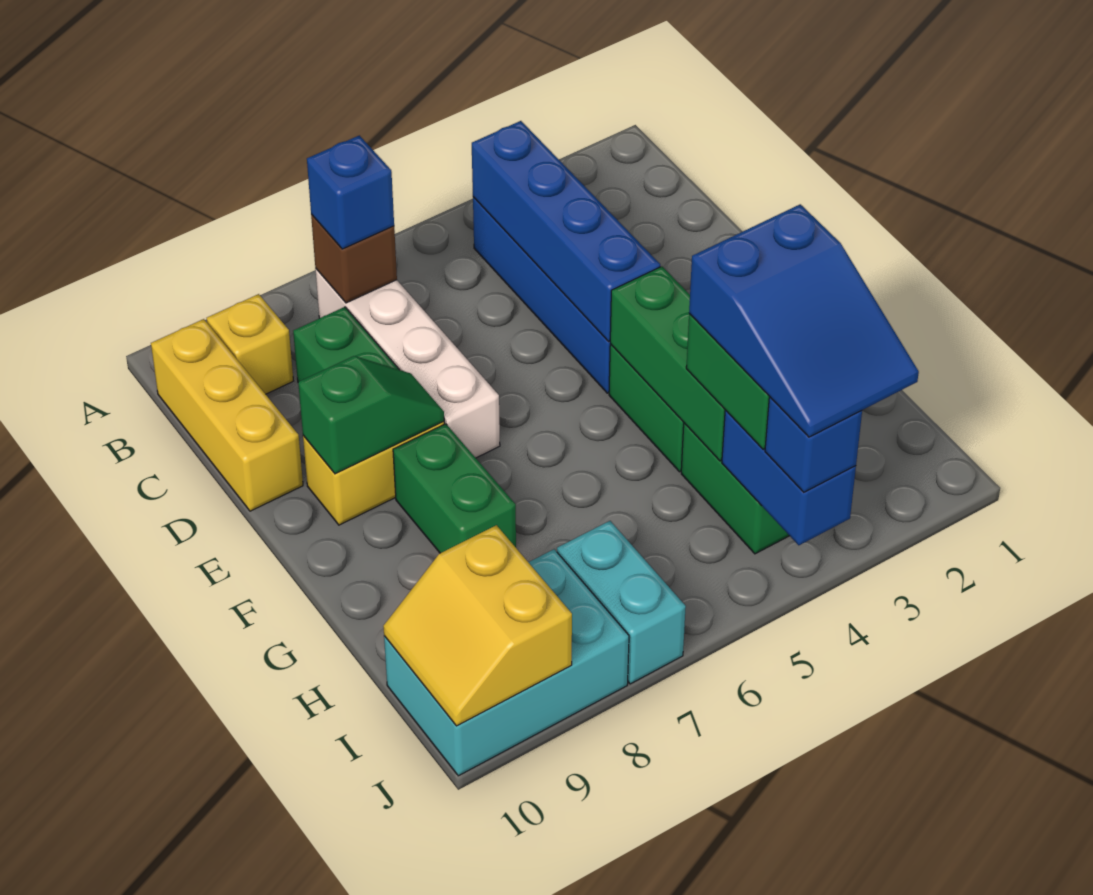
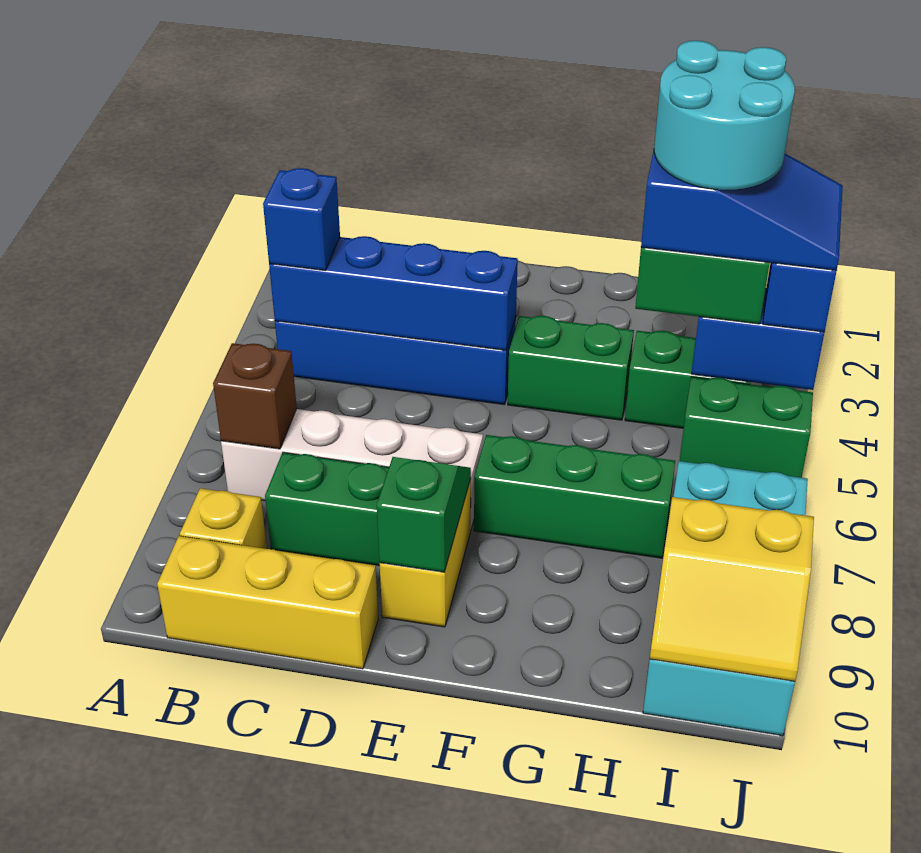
blue brick B7 level 3 -> blue brick B4 level 3
green brick F4:H4 level 2 -> green brick F7:H7 level 1
green brick F8:G8 level 1 -> green brick I5:J5 level 1
none -> cyan round brick H3:I4 level 5

